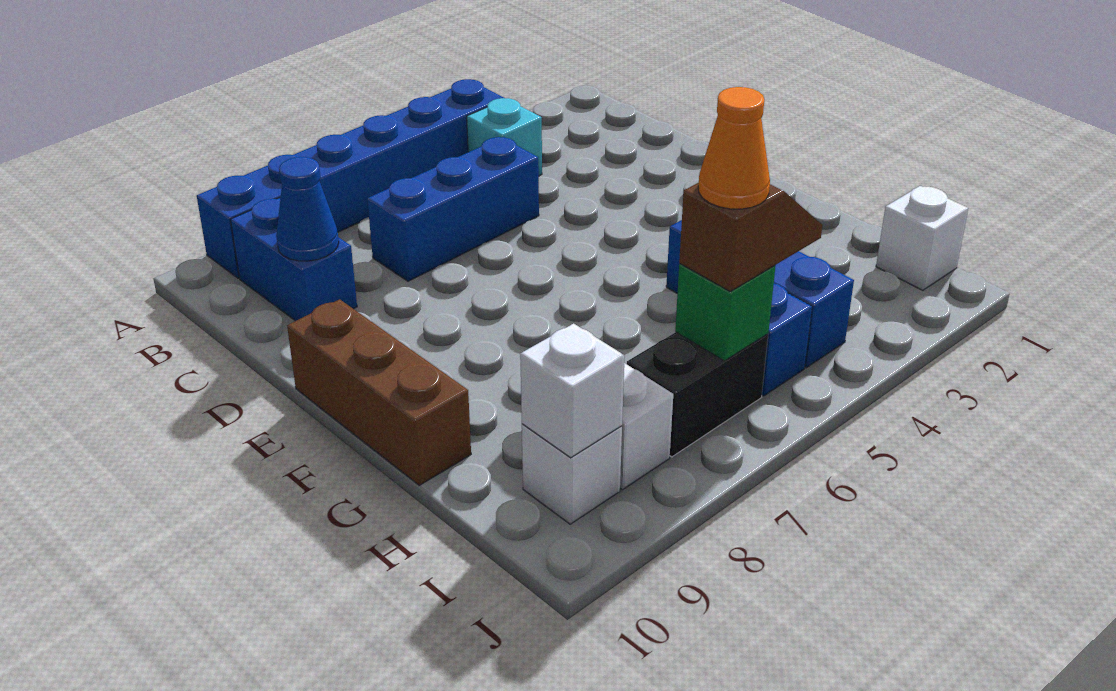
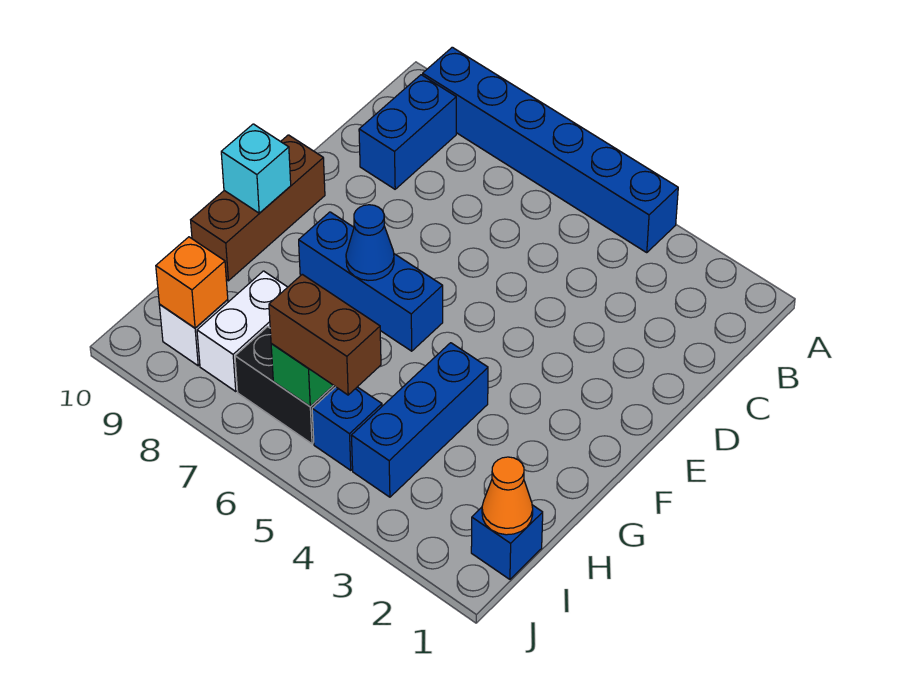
cyan brick B4 level 1 -> cyan brick F10 level 2
blue brick C5:C7 level 1 -> blue brick F6:F8 level 1
blue cone C9 level 2 -> blue cone F7 level 2
white brick I1 level 1 -> blue brick I1 level 1
brown slope I5:I6 level 3 top 6 -> brown brick I5:I6 level 3
orange cone I6 level 4 -> orange cone I1 level 2
white brick I9 level 2 -> orange brick I9 level 2

